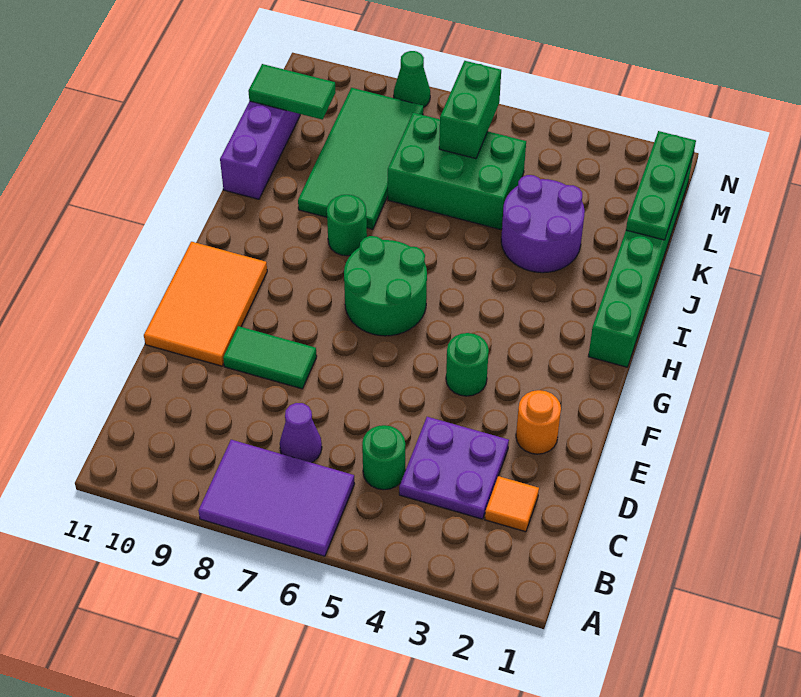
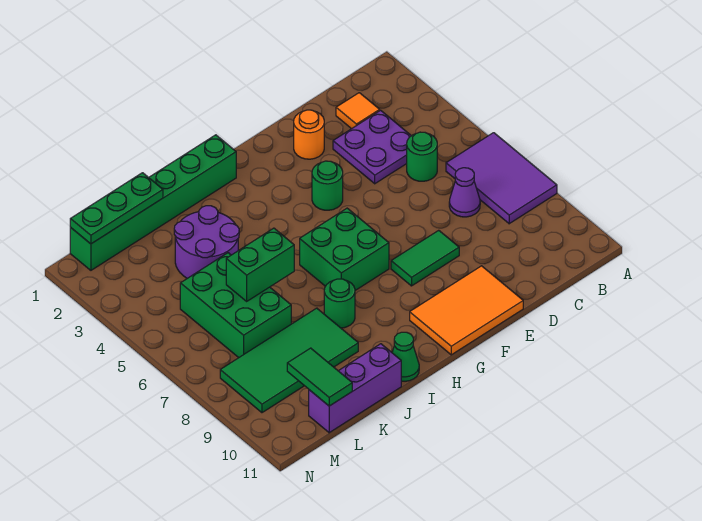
green tile E8:E9 level 1 -> green tile E8:F8 level 1
green round brick G6:H7 level 1 -> green brick G6:H7 level 1
green brick L6:M6 level 2 -> green brick J6:K6 level 2
green cone N8 level 1 -> green cone I11 level 1

